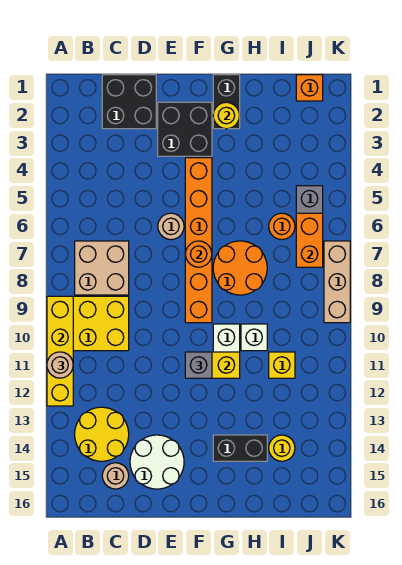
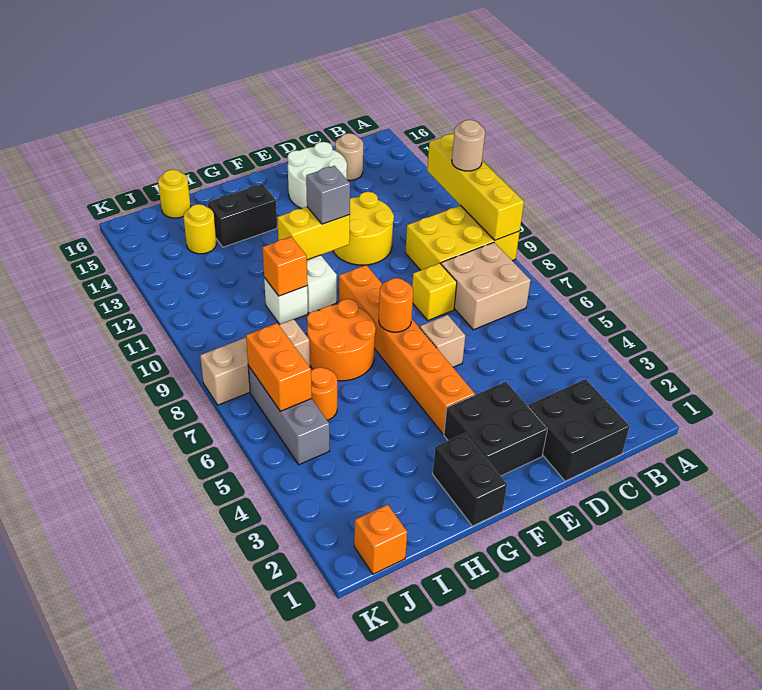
yellow round brick B13:C14 level 1 -> yellow round brick D11:E12 level 1
tan round brick E6 level 1 -> tan brick E6 level 1
yellow round brick G2 level 2 -> yellow round brick I16 level 1
none -> orange brick H10 level 2
yellow brick I11 level 1 -> yellow brick D8 level 1
tan brick K7:K9 level 1 -> tan brick I8:K8 level 1

